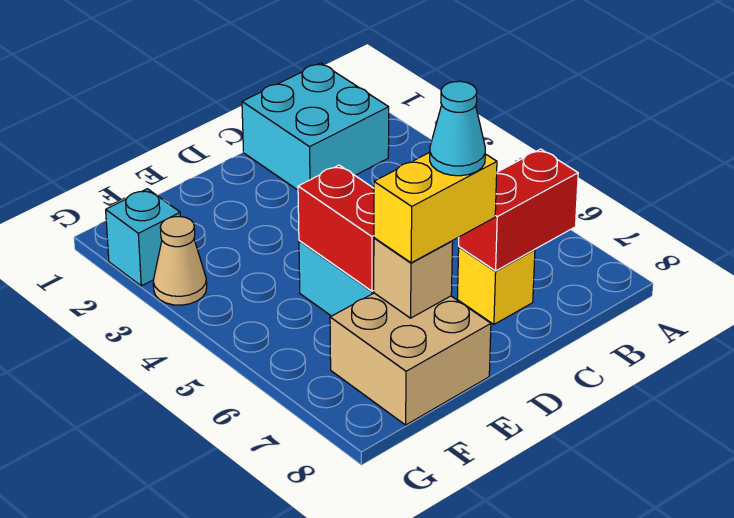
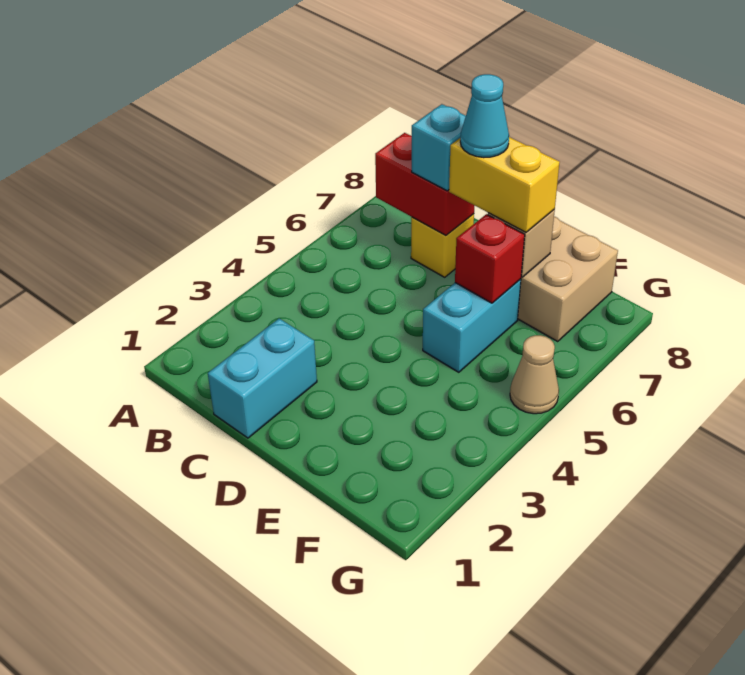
cyan brick B1:C2 level 1 -> cyan brick C1:C2 level 1
red brick E5:E6 level 2 -> red brick E6 level 2
cyan brick G2 level 1 -> cyan brick C7 level 3
tan cone G3 level 1 -> tan cone G5 level 1

